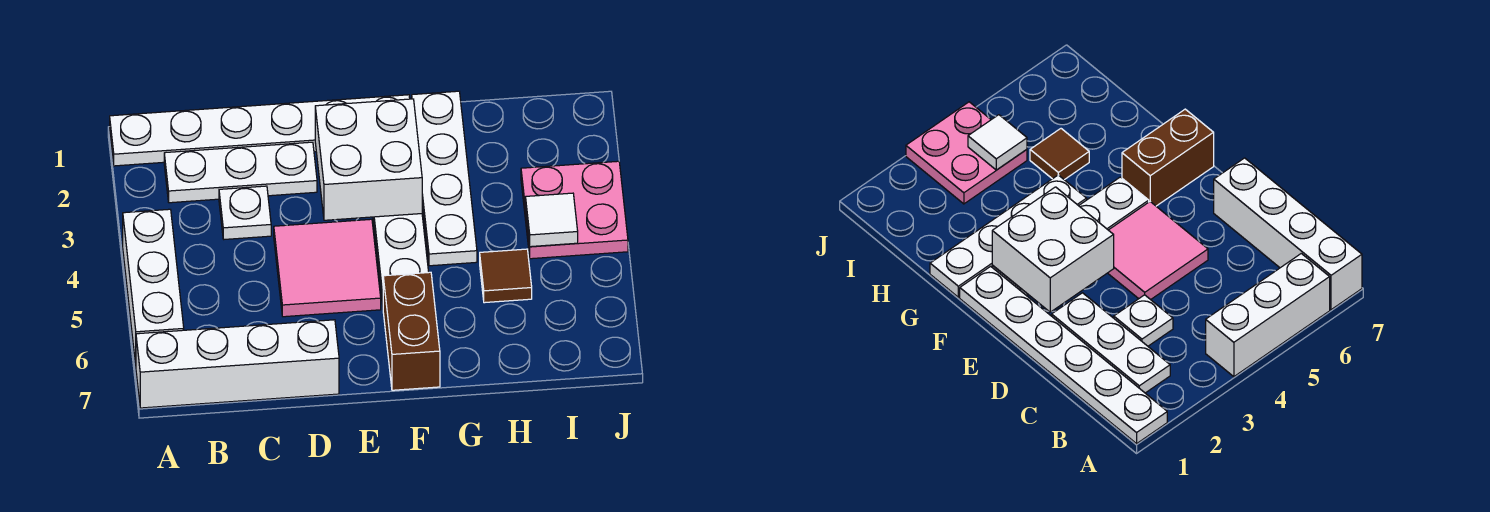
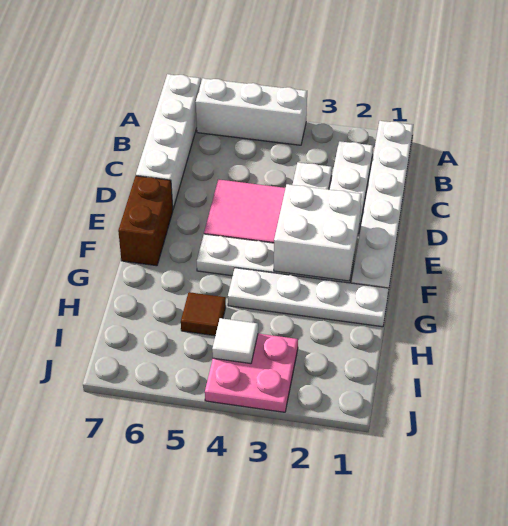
brown brick F6:F7 level 1 -> brown brick E7:F7 level 1

